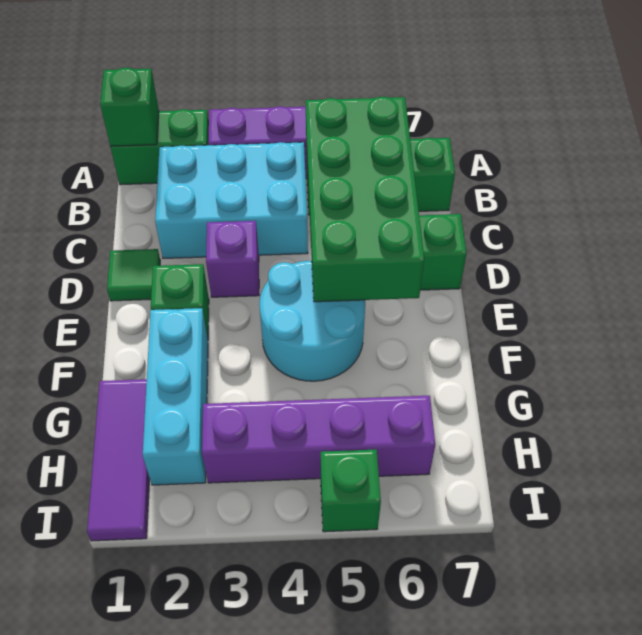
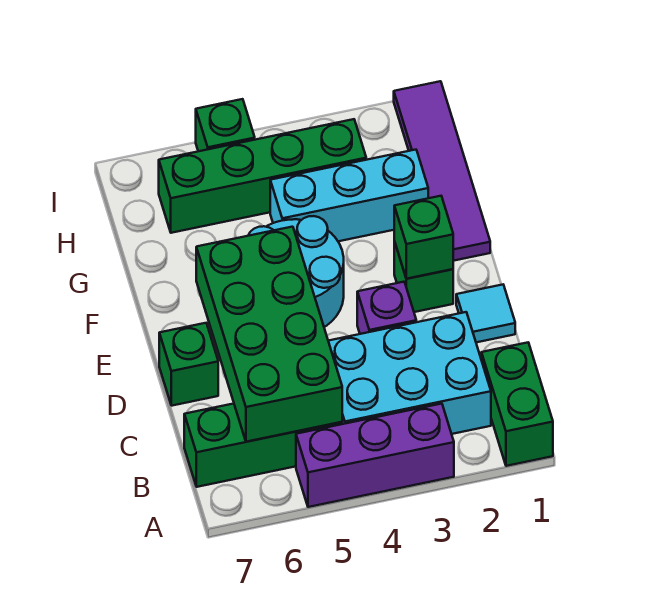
green brick A1:A2 level 1 -> green brick A1:B1 level 1
green brick A1 level 2 -> green brick E2 level 2
green tile D1 level 1 -> cyan tile D1 level 1
cyan brick F2:H2 level 1 -> cyan brick G2:G4 level 1
purple tile G1:I1 level 1 -> purple tile F1:I1 level 1
purple brick H3:H6 level 1 -> green brick H3:H6 level 1

